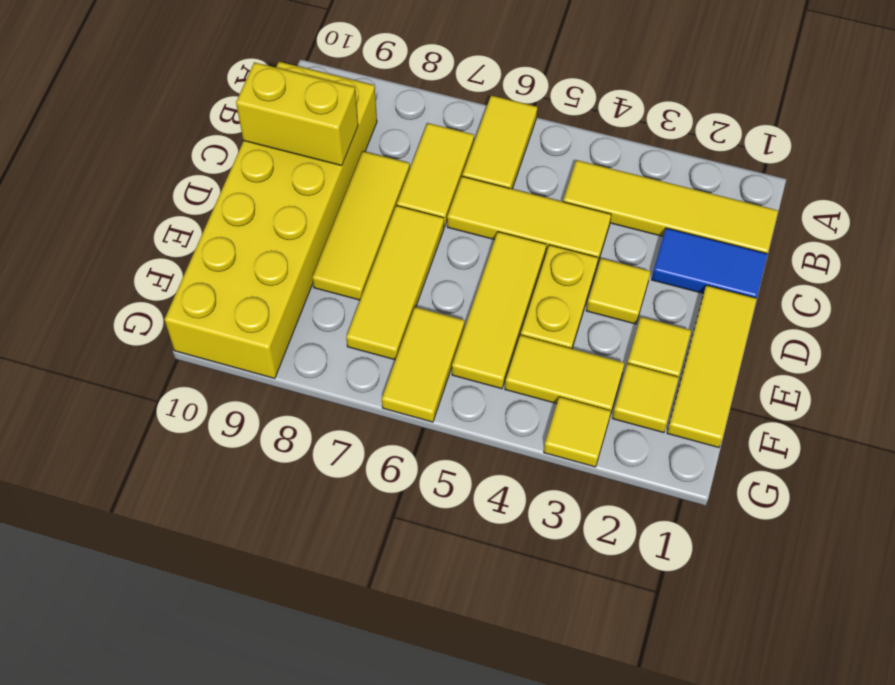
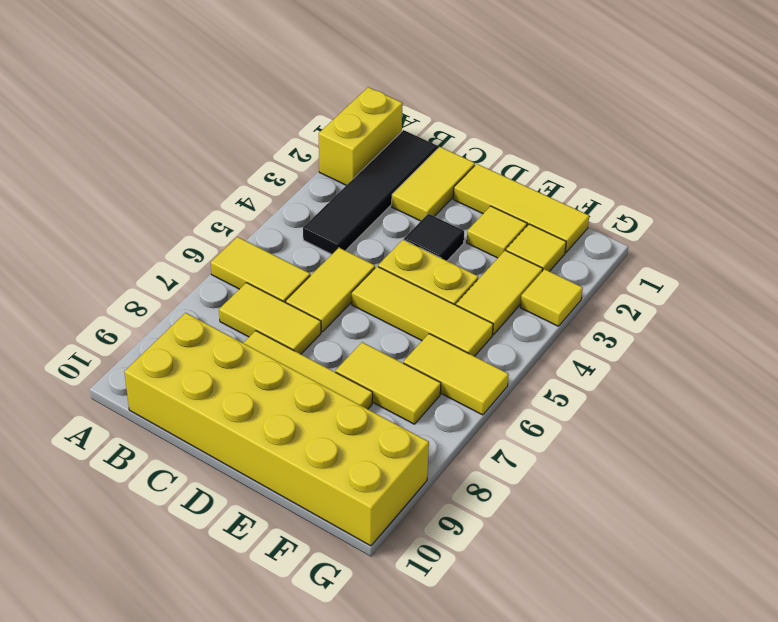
yellow tile B1:B4 level 1 -> black tile B1:B4 level 1
blue tile C1:C2 level 1 -> yellow tile C1:C2 level 1
yellow tile C4:C6 level 1 -> yellow tile C5:C6 level 1
yellow brick C9:C10 level 2 -> yellow brick A1:A2 level 1
yellow tile D3 level 1 -> black tile D3 level 1
yellow tile D7:F7 level 1 -> yellow tile E7:F7 level 1

